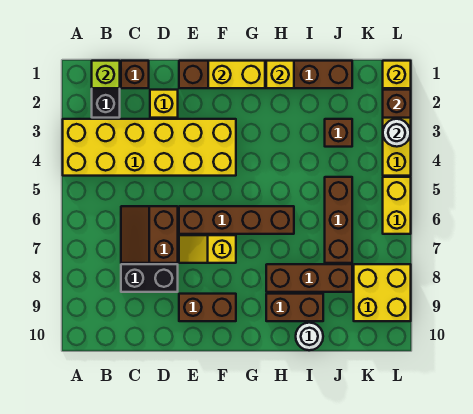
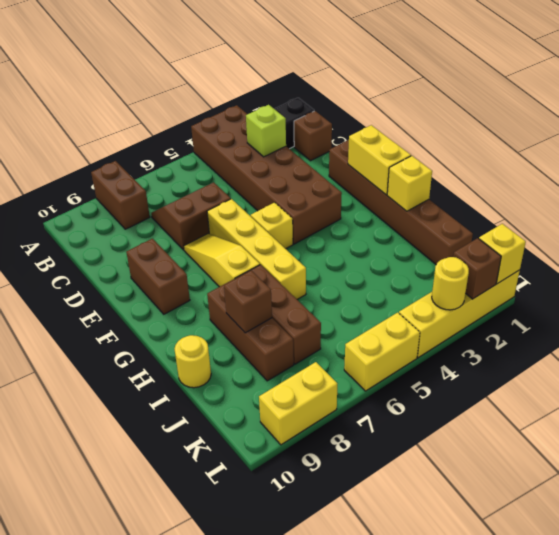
yellow brick A3:F4 level 1 -> brown brick A3:F4 level 1
lime brick B1 level 2 -> lime brick C3 level 2
black brick C8:D8 level 1 -> none
yellow brick D2 level 1 -> yellow brick F5 level 1
brown brick E6:H6 level 1 -> yellow brick E6:H6 level 1
yellow slope E7:F7 level 1 top F -> yellow slope E7:G7 level 1 top G
brown brick H9:I9 level 1 -> brown brick A8:B8 level 1
white round brick I10 level 1 -> yellow round brick I10 level 1
brown brick J3 level 1 -> brown brick I8 level 2
brown brick J5:J7 level 1 -> brown brick H7:J7 level 1
yellow brick K8:L9 level 1 -> yellow brick L8:L9 level 1
white round brick L3 level 2 -> yellow round brick L3 level 2

